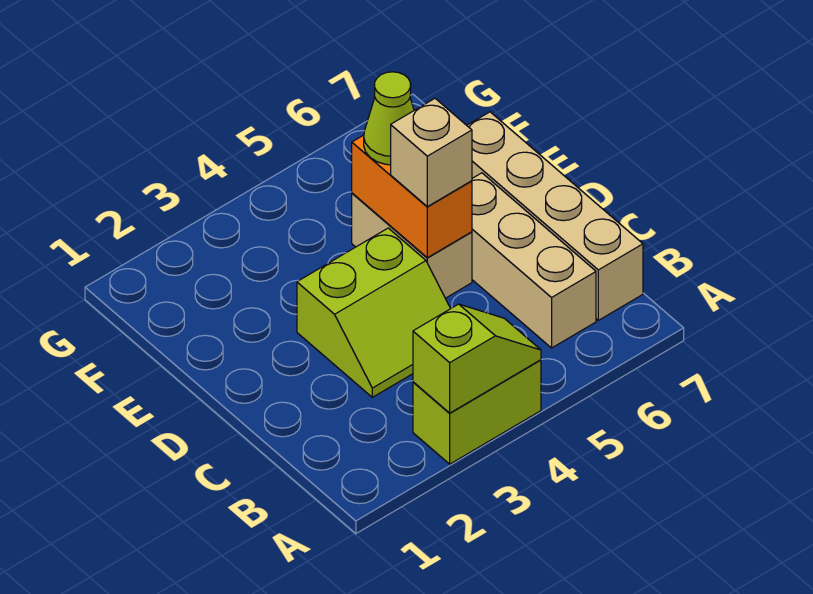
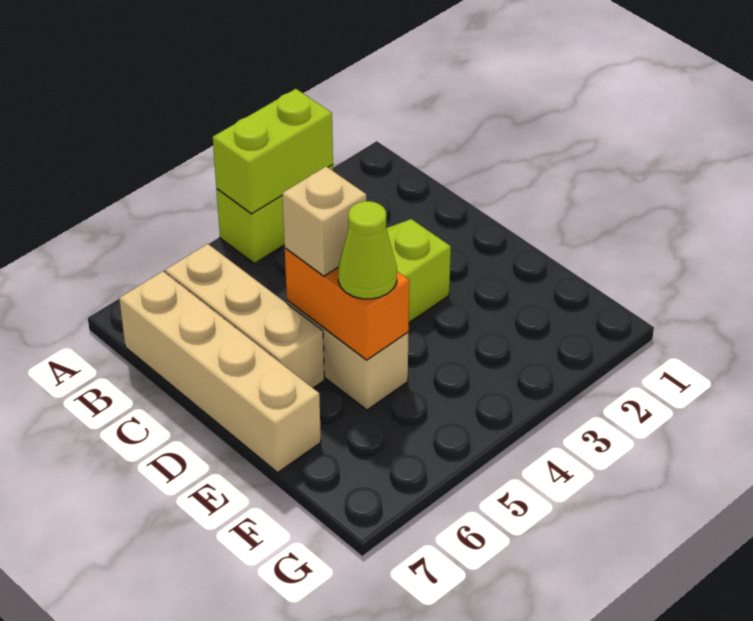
lime slope A3:A4 level 2 top 3 -> lime brick A3:A4 level 2

